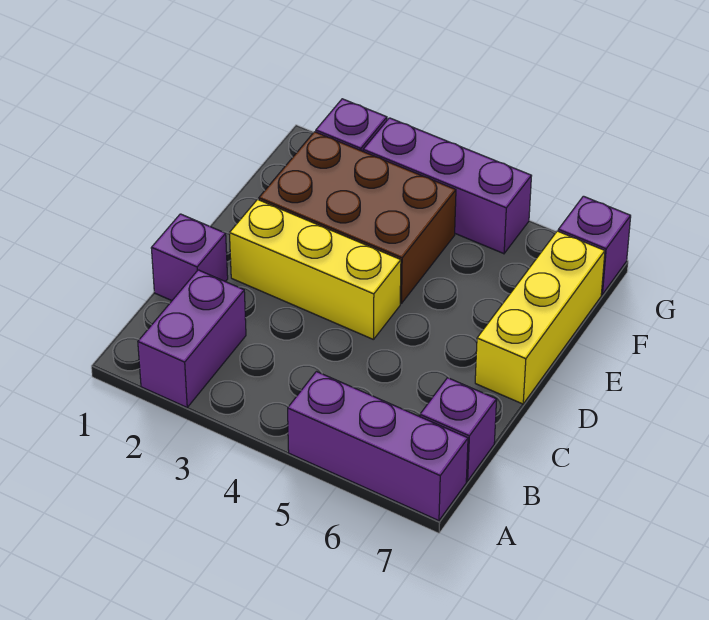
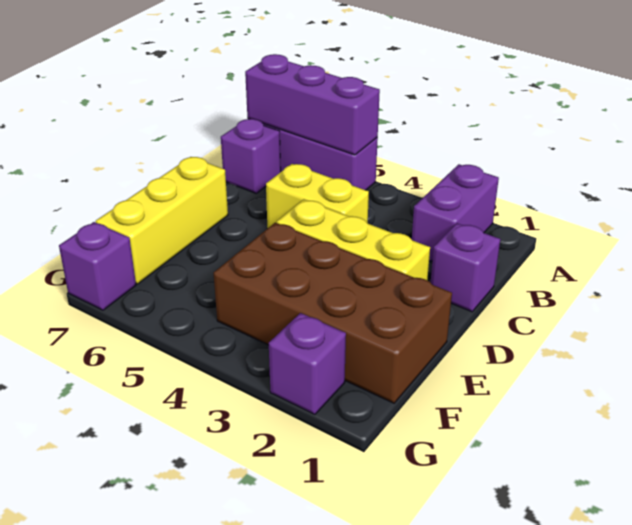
none -> yellow brick C4:C5 level 1
brown brick E2:F4 level 1 -> brown brick E1:F4 level 1
purple brick G3:G5 level 1 -> purple brick A5:A7 level 2

